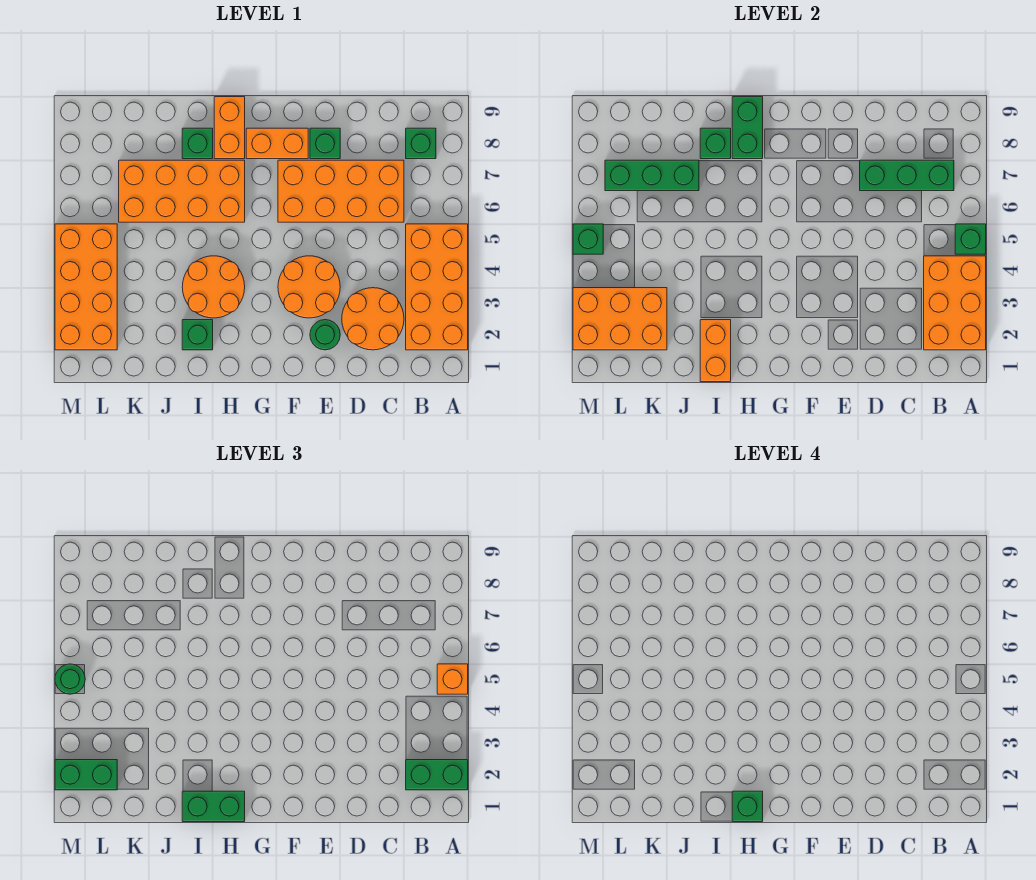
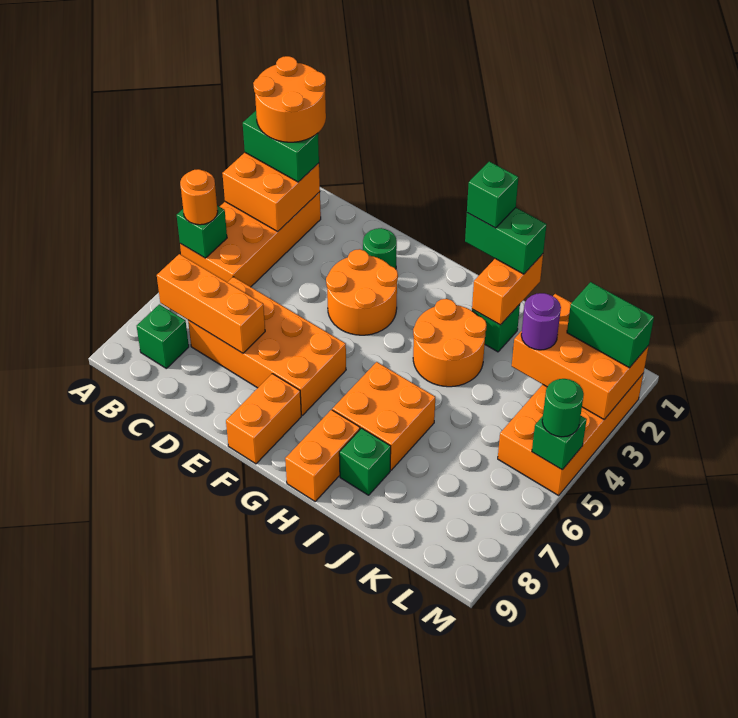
orange brick A2:B4 level 2 -> orange brick A2:B3 level 2
orange brick A5 level 3 -> orange round brick A5 level 3
green brick B7:D7 level 2 -> orange brick B7:D7 level 2
orange round brick C2:D3 level 1 -> orange round brick A1:B2 level 4
green brick E8 level 1 -> none
orange brick F8:G8 level 1 -> orange brick F8:F9 level 1
orange brick H6:K7 level 1 -> orange brick H6:I7 level 1
green brick H8:H9 level 2 -> none
green brick I8 level 2 -> none
green brick J7:L7 level 2 -> none
none -> purple round brick K3 level 3

